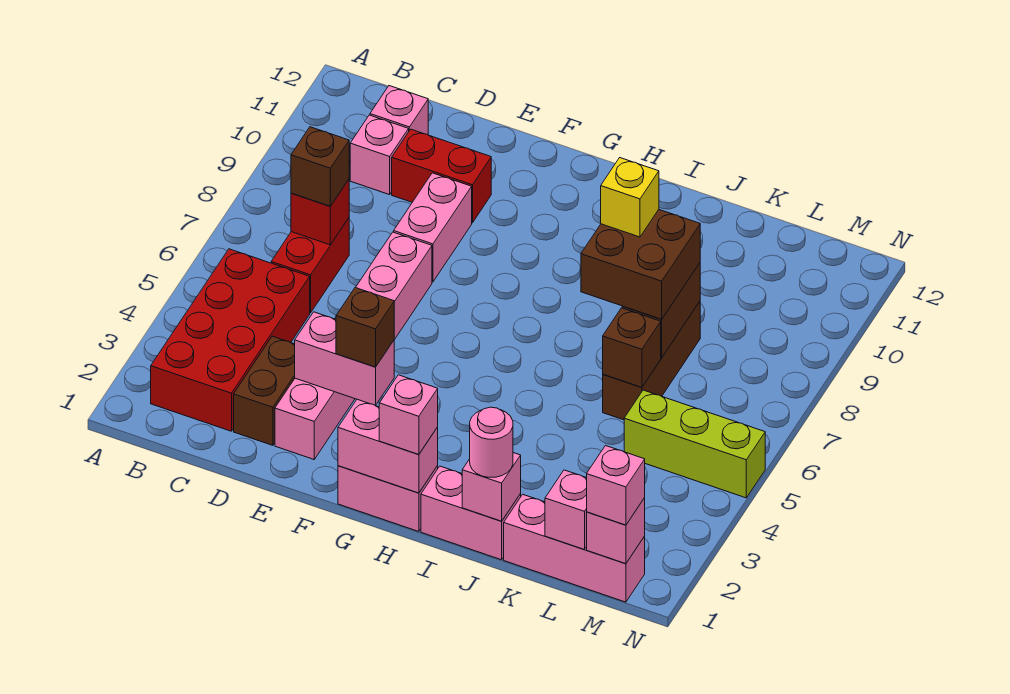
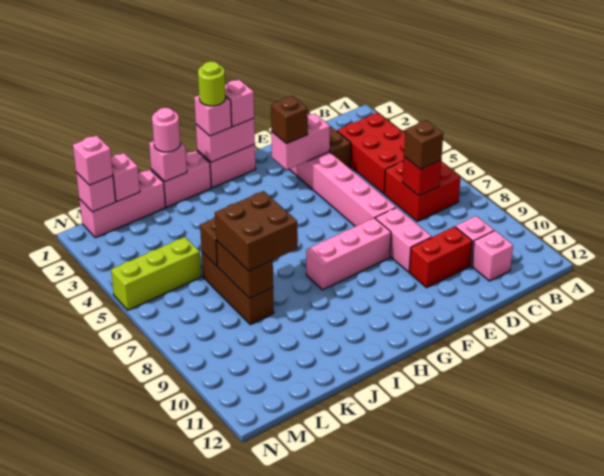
red brick B2:C5 level 1 -> red brick B3:C5 level 1
red brick C6:C7 level 1 -> red brick B6:C7 level 1
none -> pink brick F8:H8 level 1
none -> pink brick G1 level 3
none -> lime round brick H1 level 4
yellow brick J8 level 4 -> none

